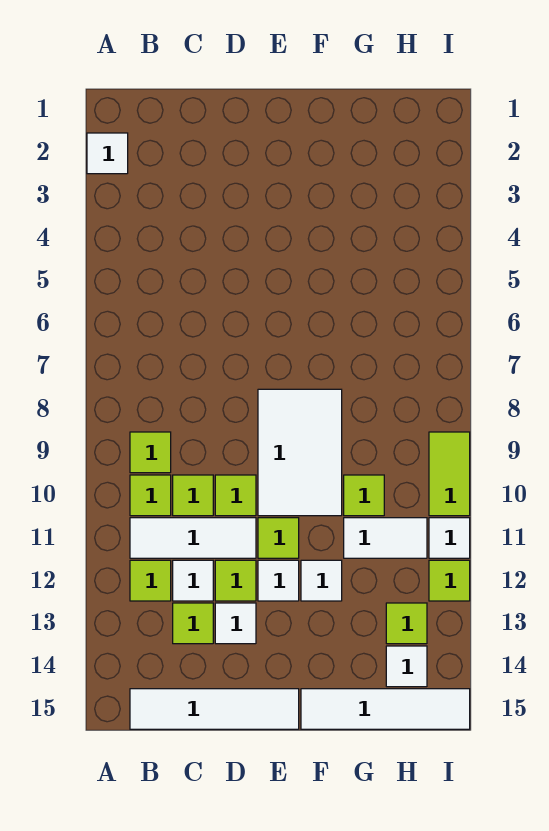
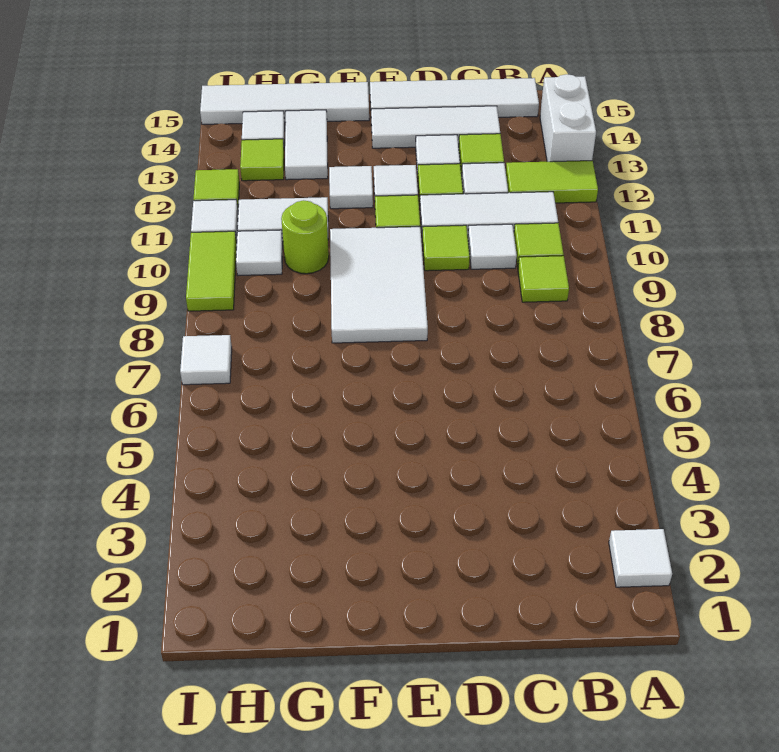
none -> white brick A13:A14 level 1
lime tile B12 level 1 -> lime tile A12:B12 level 1
lime tile C10 level 1 -> white tile C10 level 1
none -> white tile C14:E14 level 1
lime tile G10 level 1 -> lime round brick G10 level 1
none -> white tile G13:G14 level 1
none -> white tile H10 level 1
none -> white tile I7 level 1

